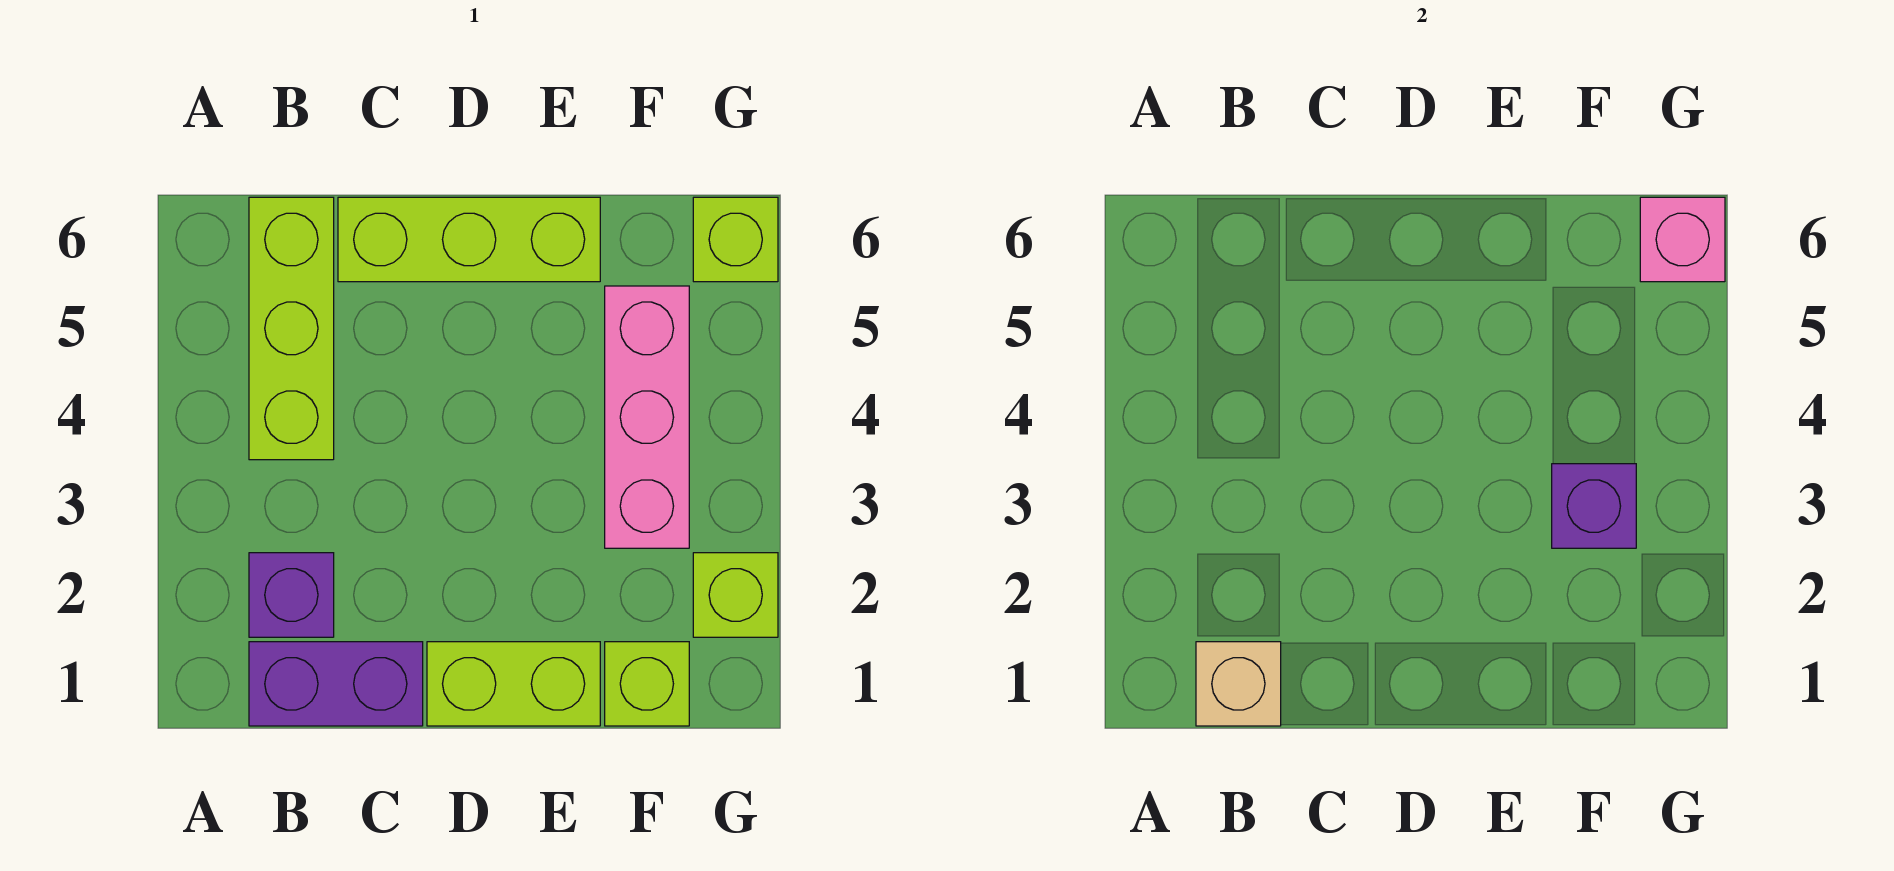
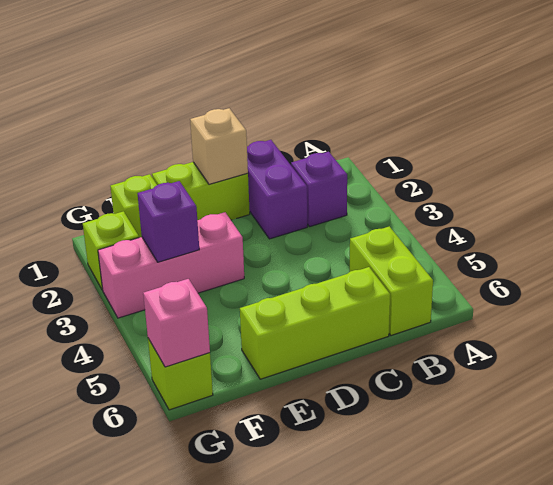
purple brick B1:C1 level 1 -> purple brick C1:C2 level 1
tan brick B1 level 2 -> tan brick D1 level 2
lime brick B4:B6 level 1 -> lime brick B5:B6 level 1
pink brick F3:F5 level 1 -> pink brick E3:G3 level 1

